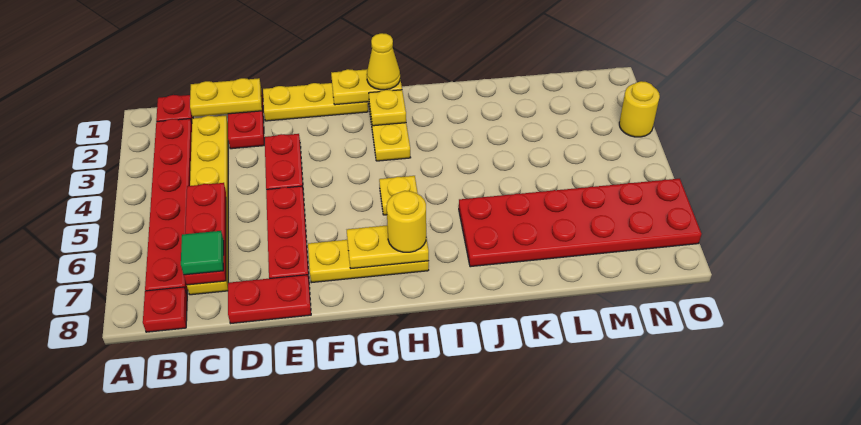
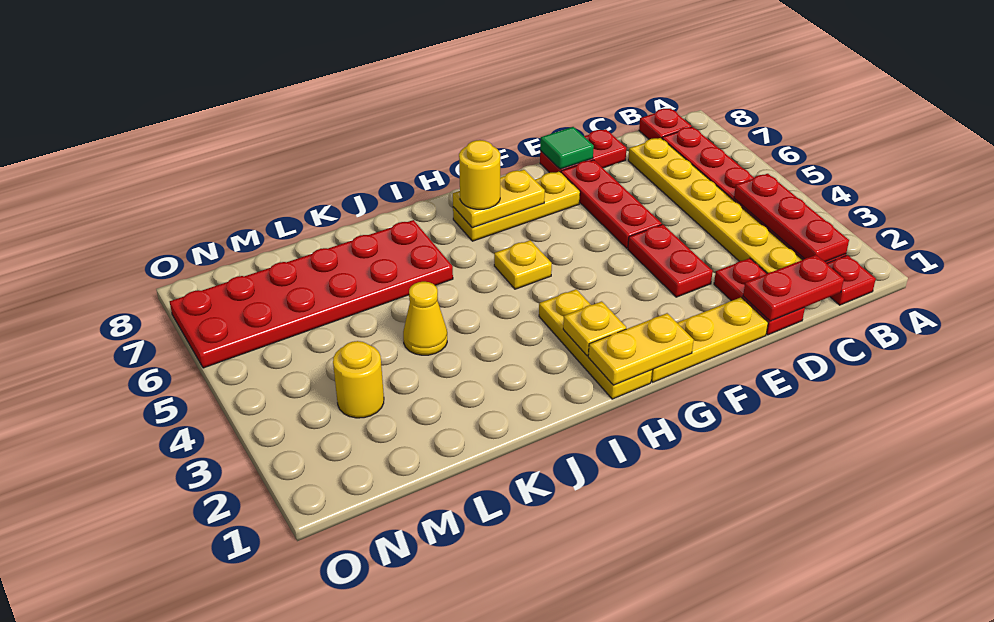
yellow plate C1:D1 level 2 -> red plate C1:D1 level 2
red plate C5:C7 level 2 -> red plate B2:B4 level 2
green tile C7 level 3 -> green tile E8 level 2
yellow cone H1 level 3 -> yellow cone K4 level 1
yellow round brick O3 level 1 -> yellow round brick M3 level 1

